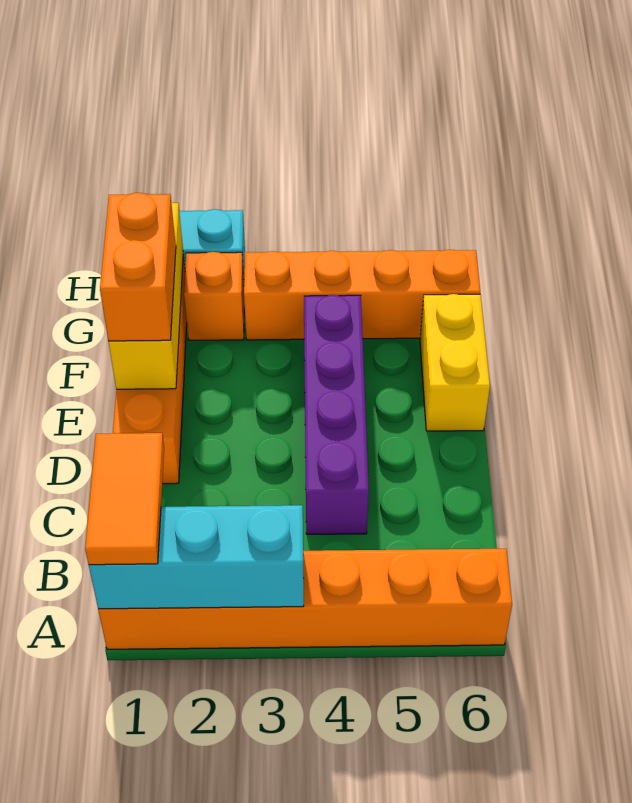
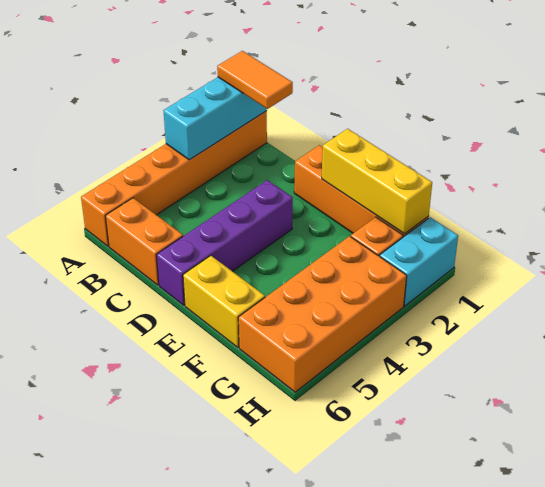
purple brick C4:F4 level 1 -> purple brick D3:D6 level 1
orange brick E1:F1 level 3 -> orange brick B6:C6 level 1
orange brick G3:G6 level 1 -> orange brick G3:H6 level 1

